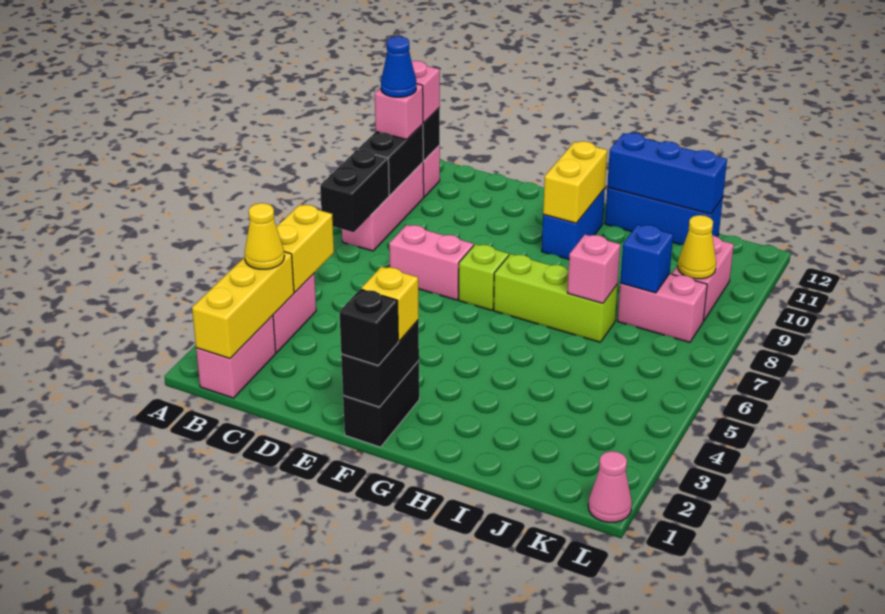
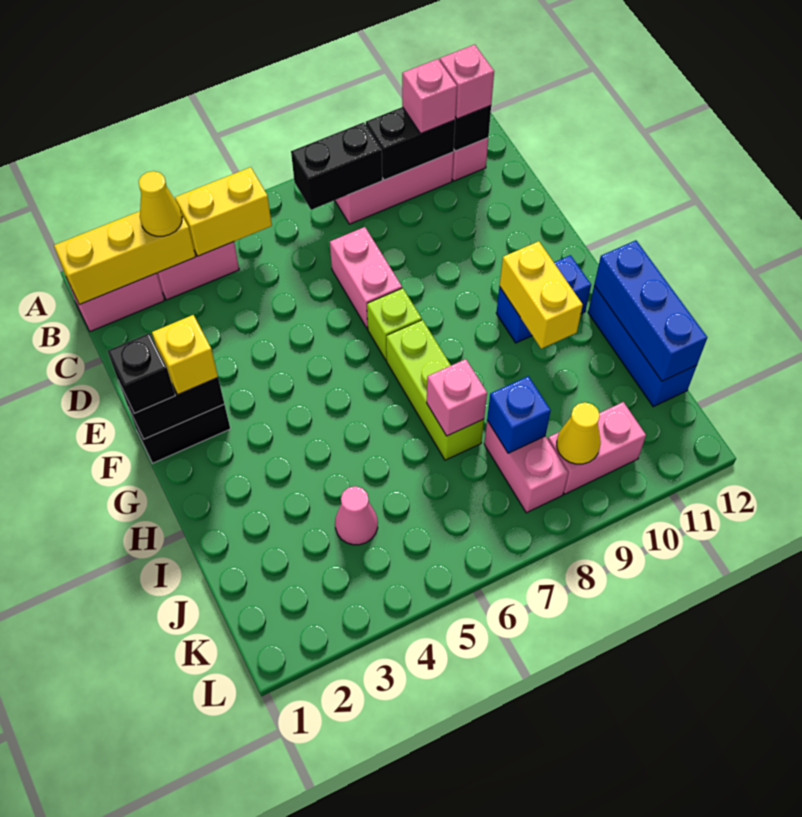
blue cone B10 level 4 -> none
yellow brick G10:G11 level 2 -> yellow brick G10:H10 level 2
pink cone L1 level 1 -> pink cone J4 level 1

